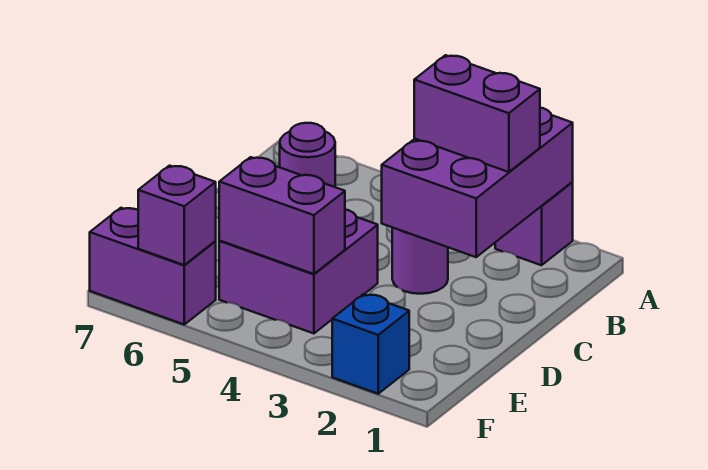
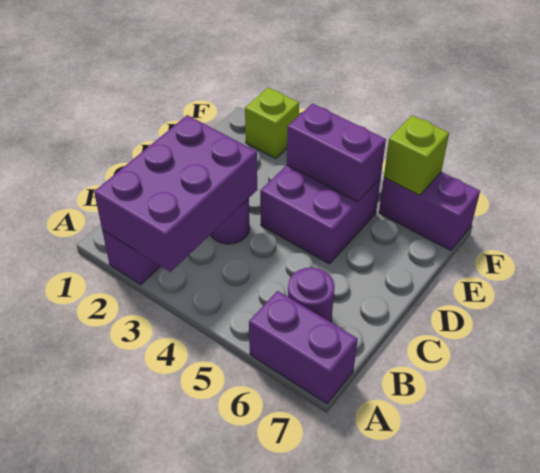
purple brick B2:B3 level 3 -> purple brick A6:A7 level 1
blue brick F2 level 1 -> lime brick F2 level 1
purple brick F6 level 2 -> lime brick F6 level 2

